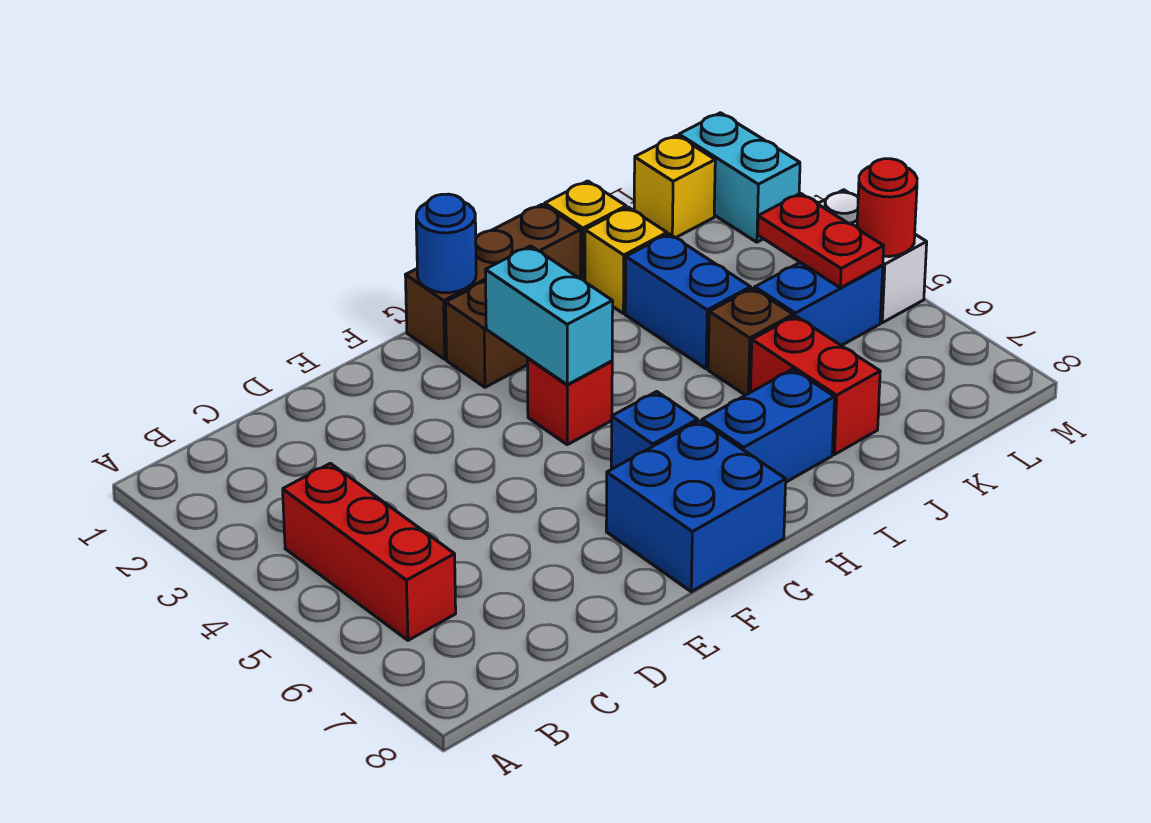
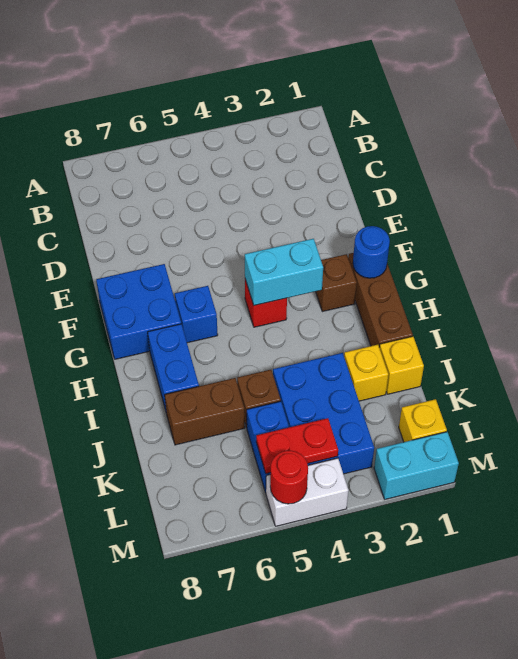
red brick B4:B6 level 1 -> none
blue brick J3:J4 level 1 -> blue brick J3:L4 level 1
red brick J6:J7 level 1 -> brown brick J6:J7 level 1

